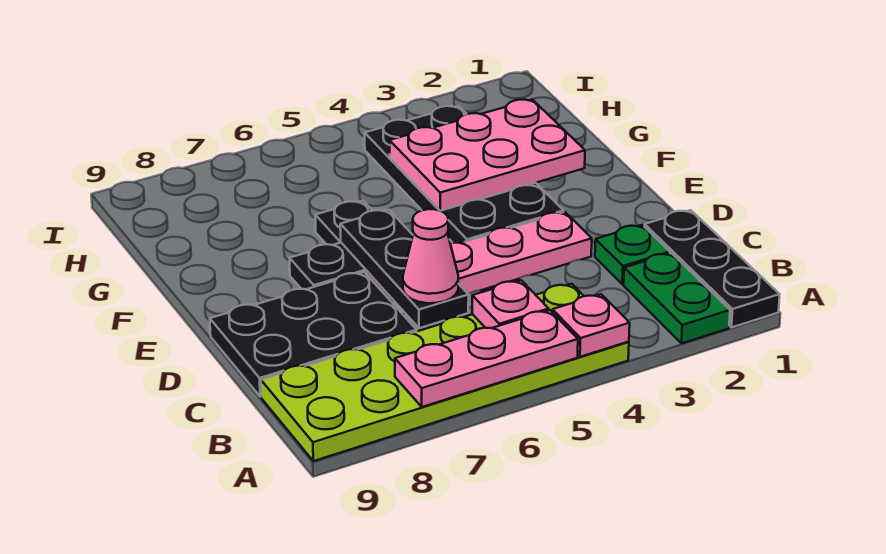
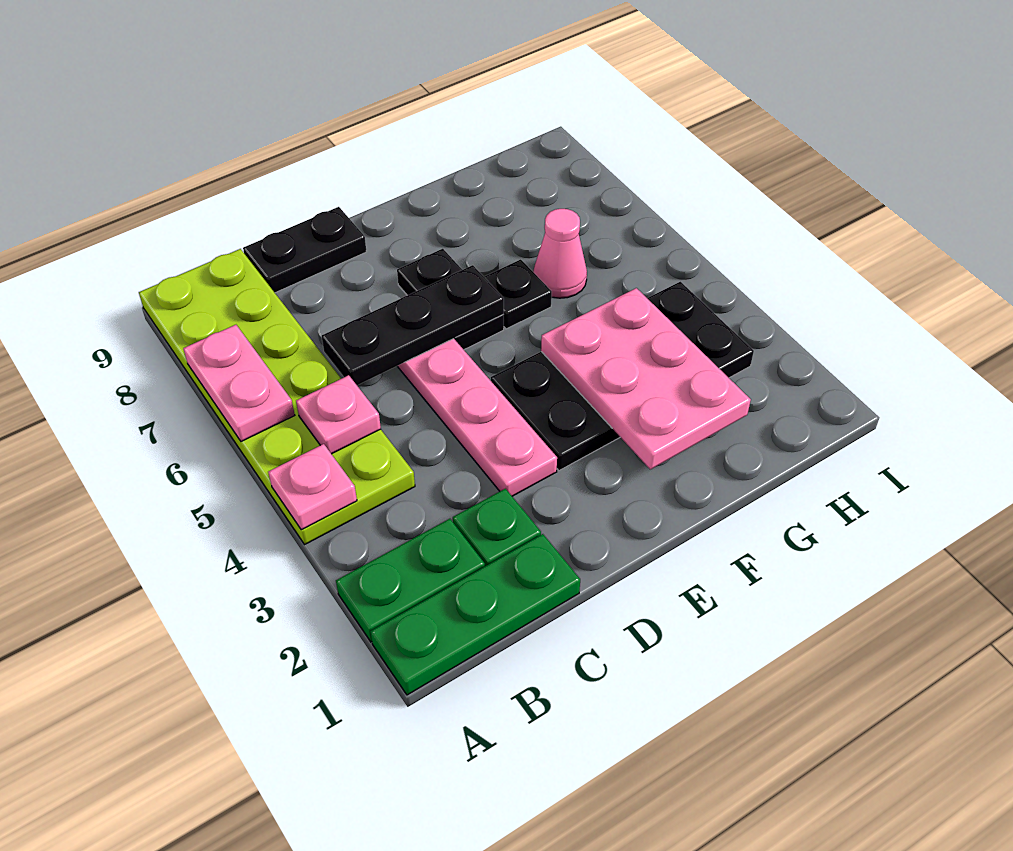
black plate A1:C1 level 1 -> green plate A1:C1 level 1
pink plate A5:A7 level 2 -> pink plate A6:A7 level 2
pink cone C6 level 3 -> pink cone G6 level 1
black plate C7:D9 level 1 -> black plate C9:D9 level 1

